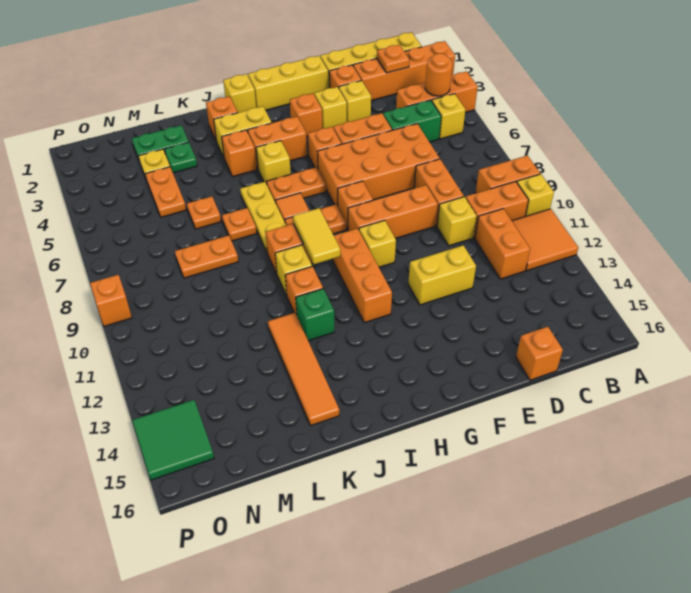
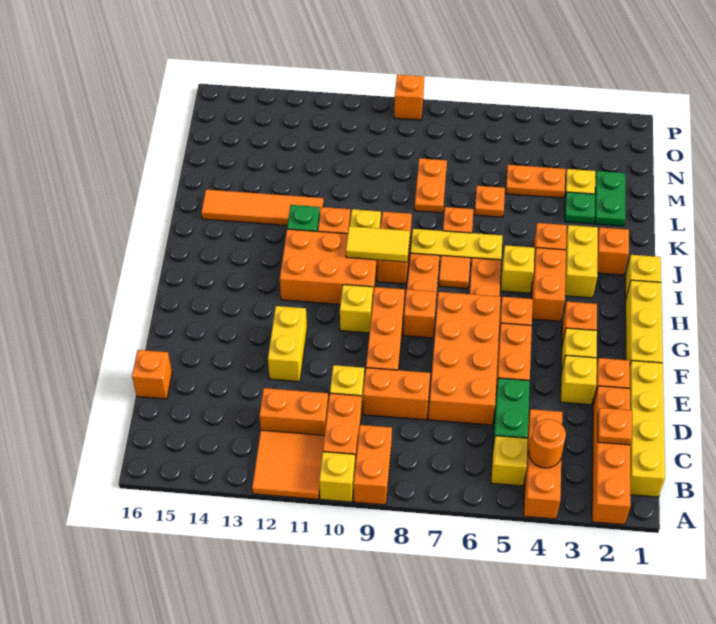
orange brick H10:H12 level 1 -> orange brick H10:I12 level 1
green tile O14:P15 level 1 -> none

